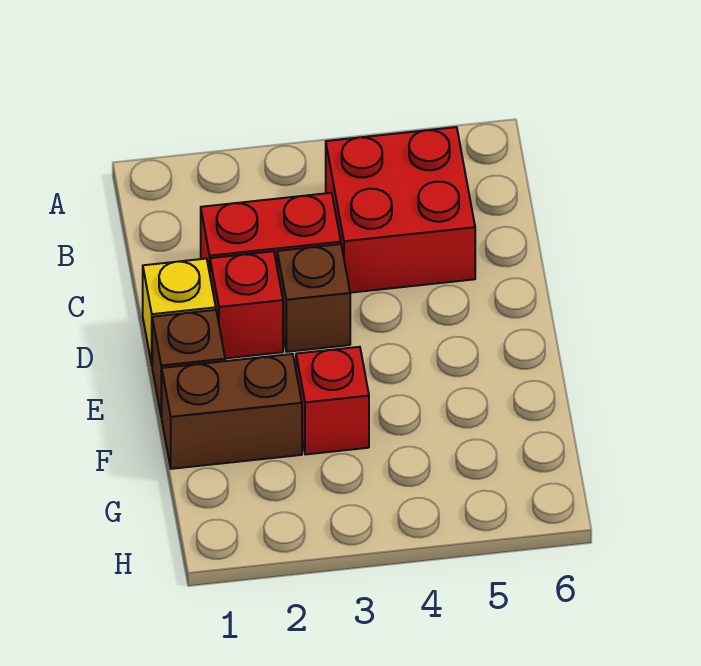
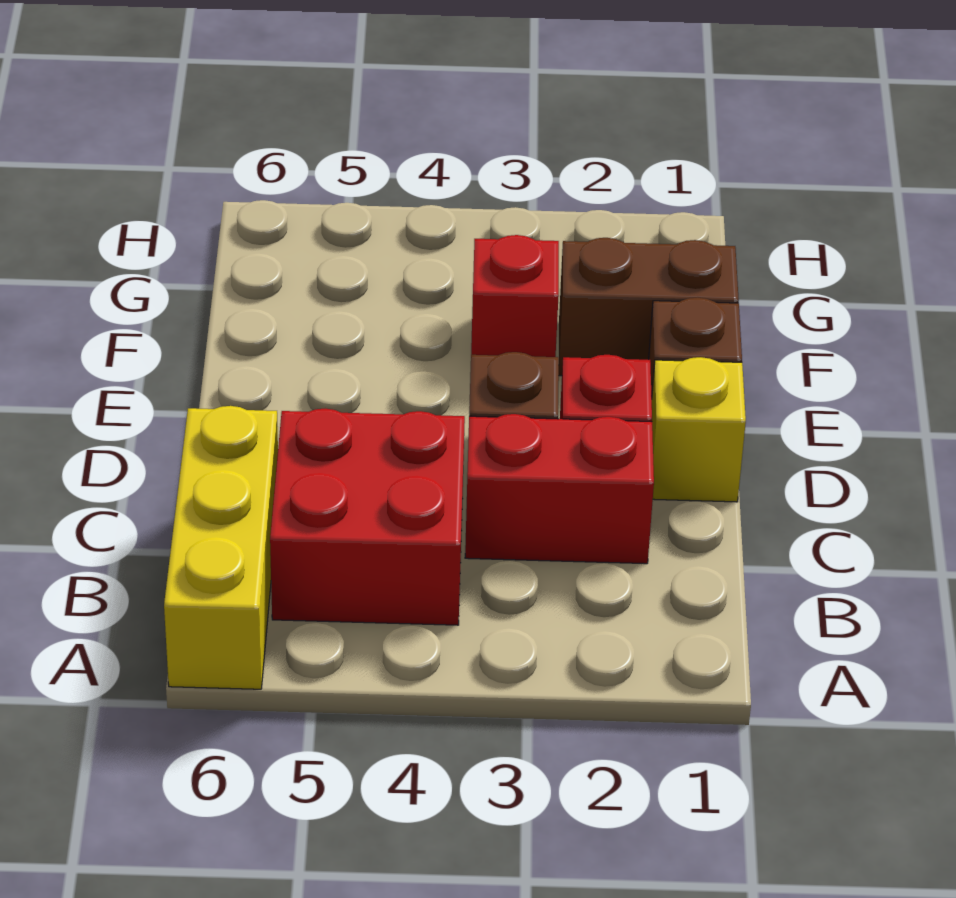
none -> yellow brick A6:C6 level 1

